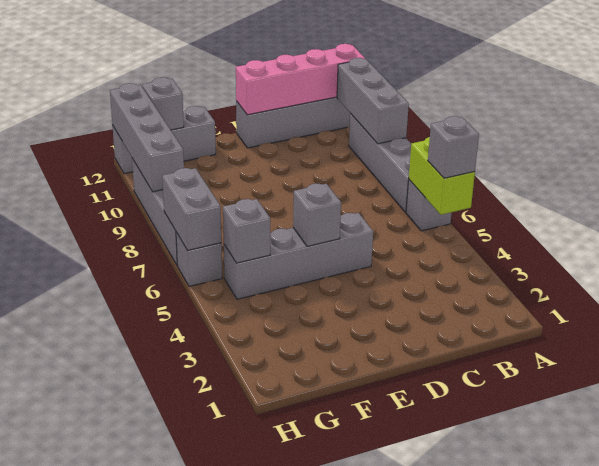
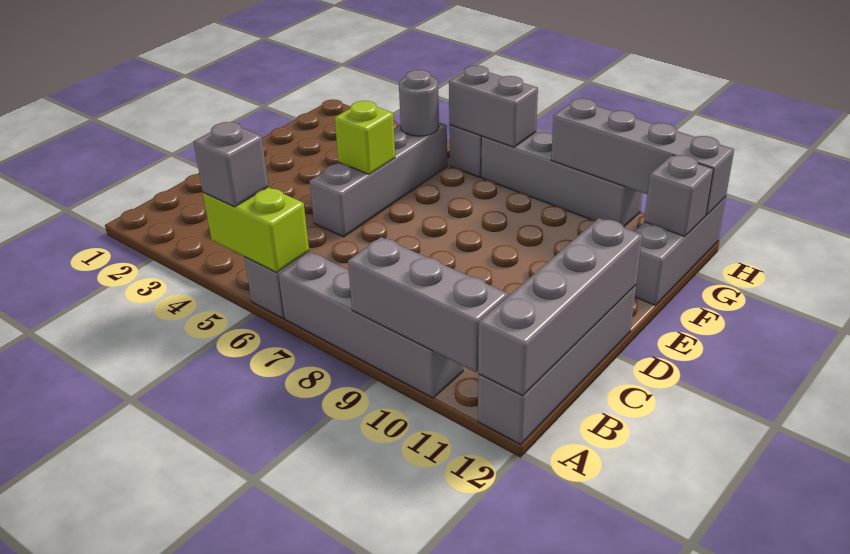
pink brick A12:D12 level 2 -> grey brick A12:D12 level 2
grey brick E5 level 2 -> lime brick E5 level 2
grey brick G5 level 2 -> grey round brick G5 level 2

